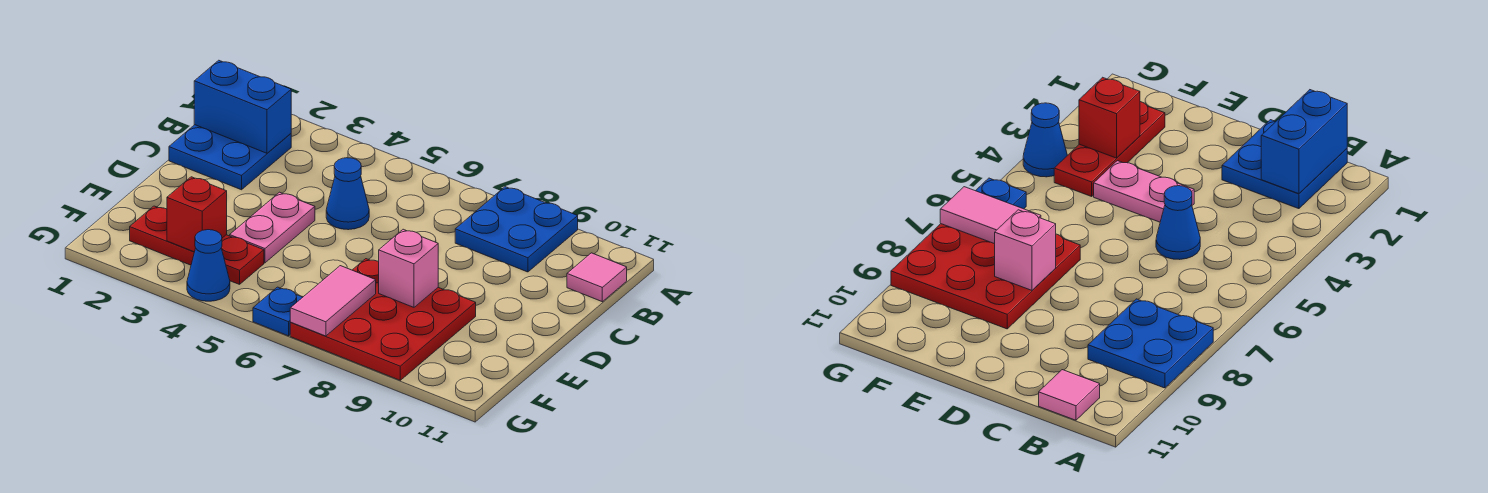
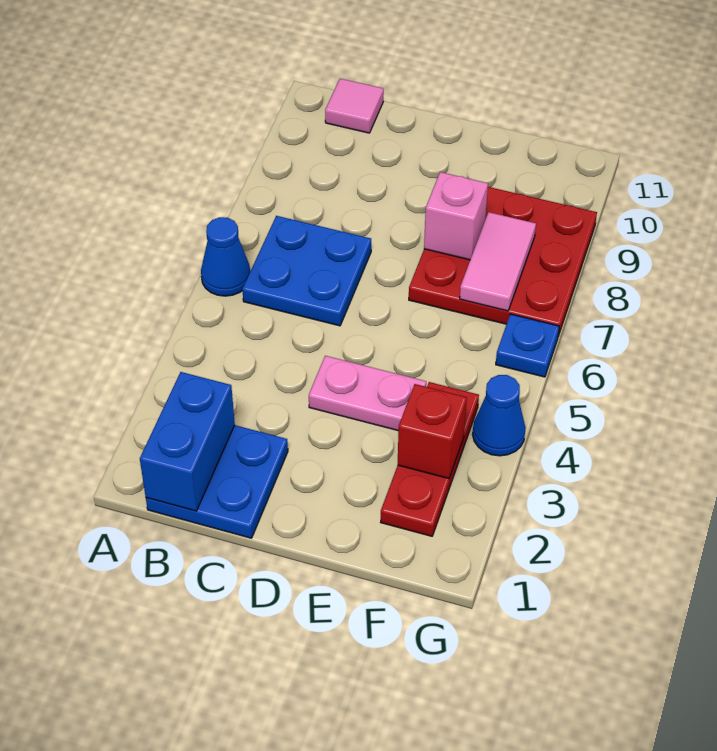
blue plate A8:B9 level 1 -> blue plate B6:C7 level 1
blue cone C5 level 1 -> blue cone A6 level 1
pink tile F7:G7 level 2 -> pink tile F7:F8 level 2

